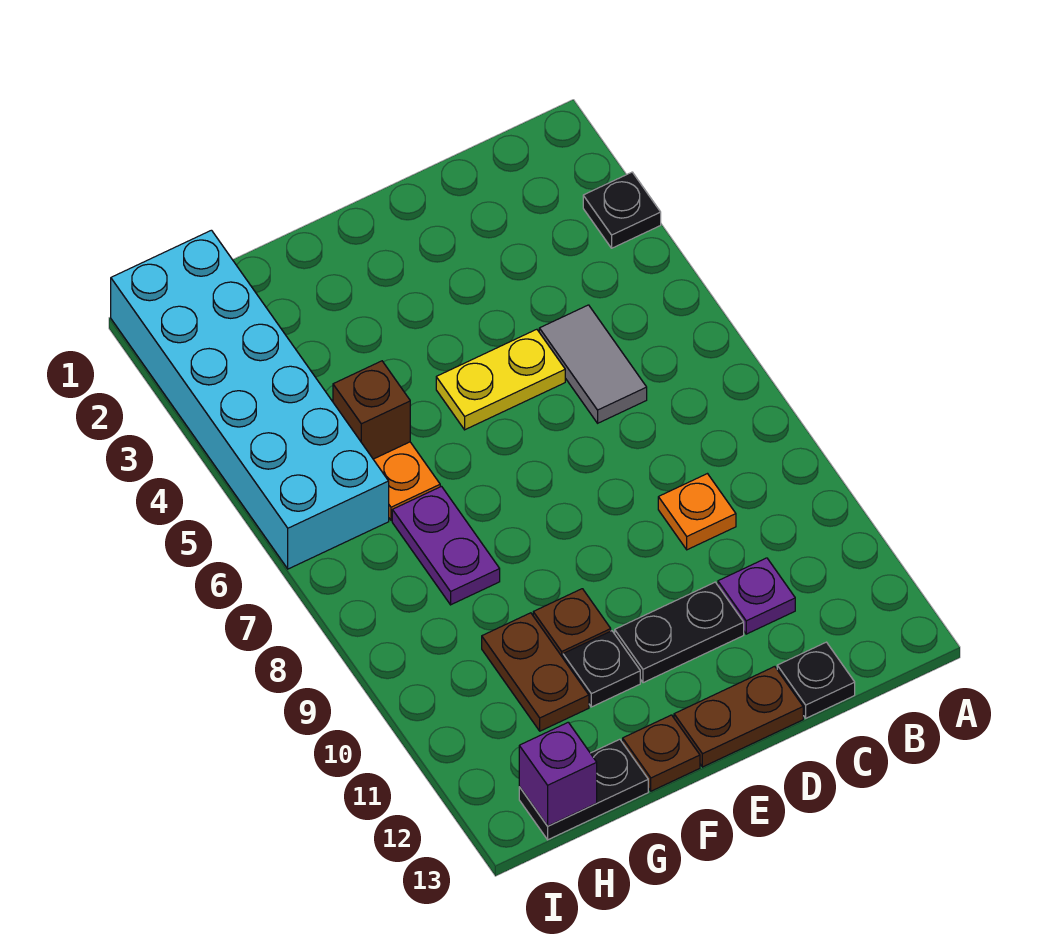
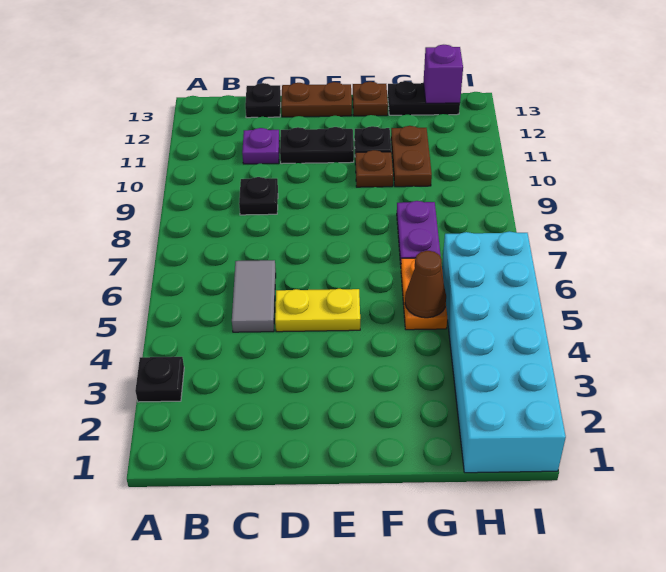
orange plate C9 level 1 -> black plate C9 level 1
brown brick G5 level 2 -> brown cone G5 level 2

